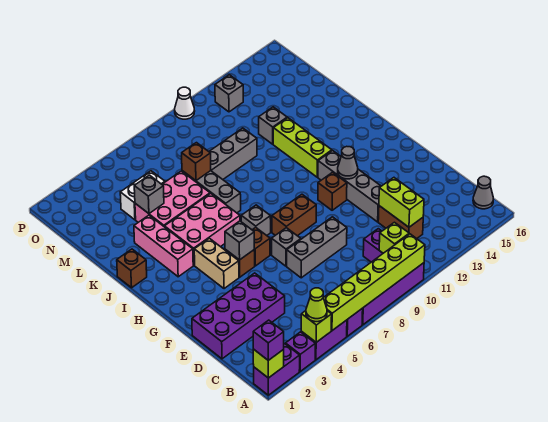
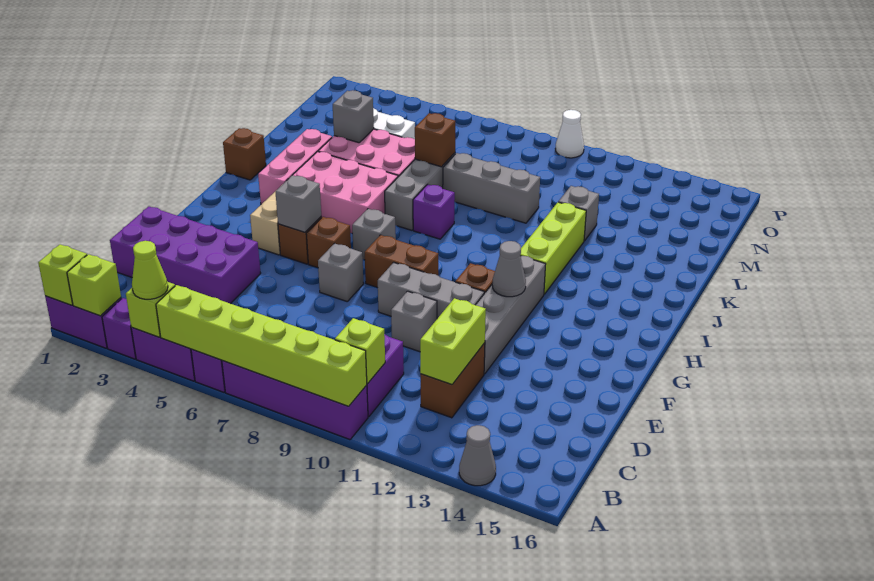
purple brick A1 level 3 -> purple brick J8 level 1
none -> lime brick A2 level 2
grey cone B16 level 1 -> grey cone A14 level 1
grey brick E7:E9 level 1 -> grey brick F9:F11 level 1
grey brick O12 level 1 -> grey brick E10 level 1

